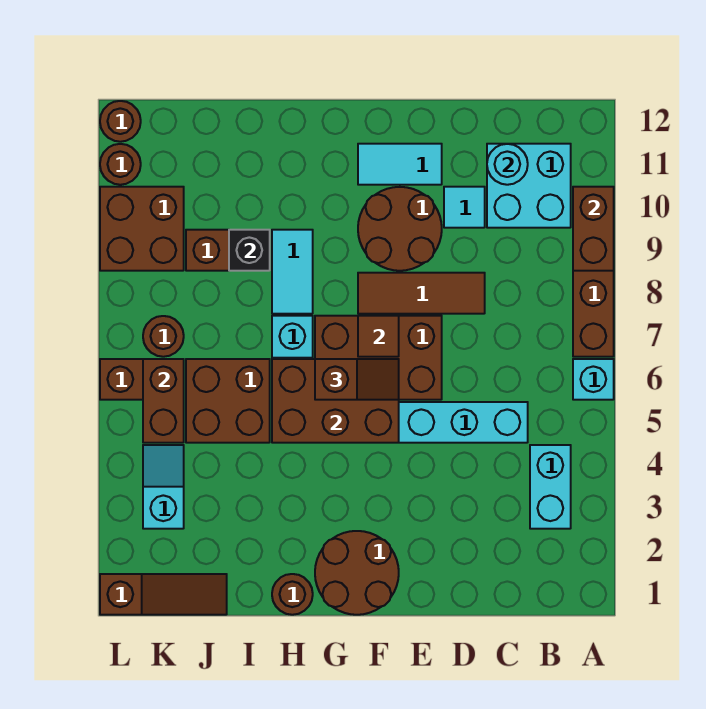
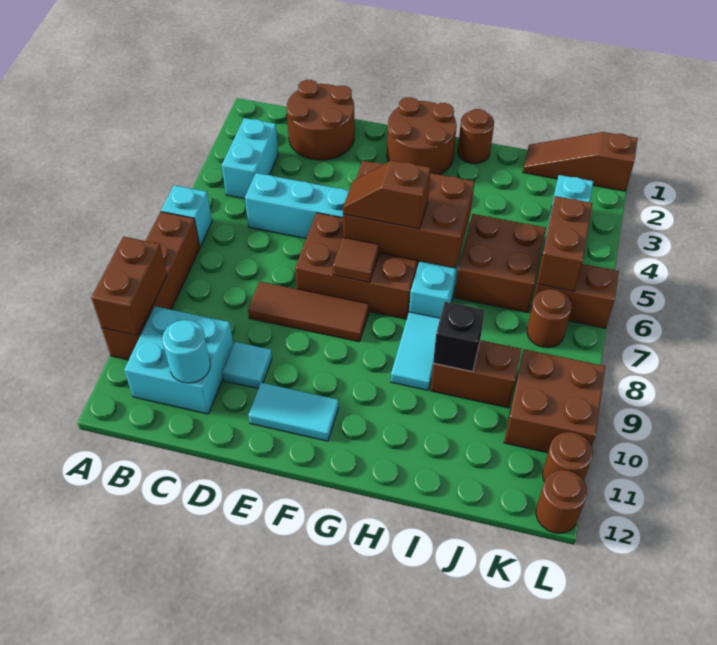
brown round brick E9:F10 level 1 -> brown round brick C1:D2 level 1

